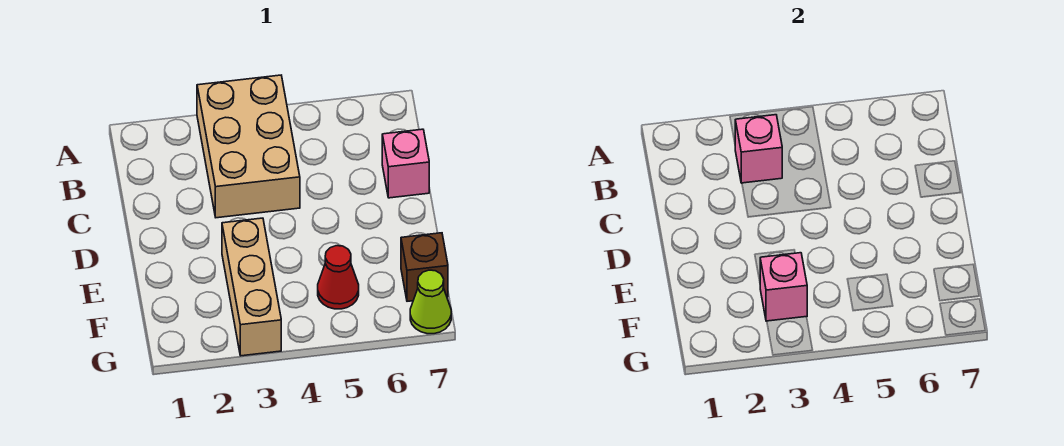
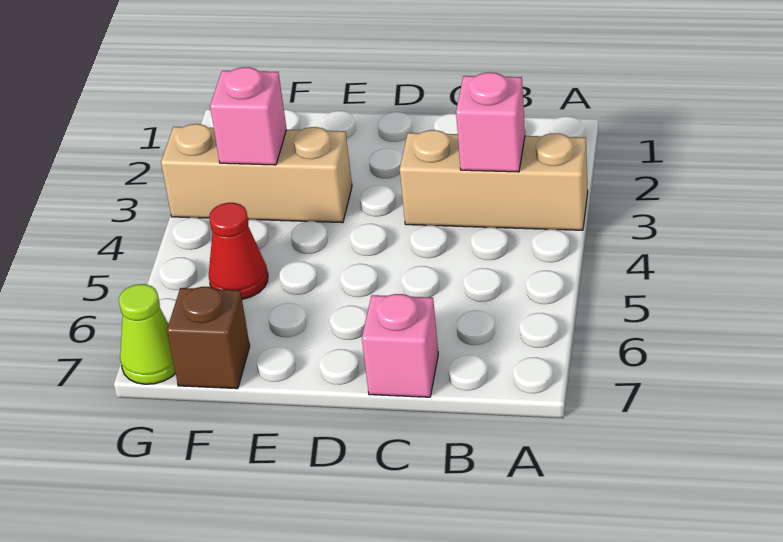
tan brick A3:C4 level 1 -> tan brick A3:C3 level 1

